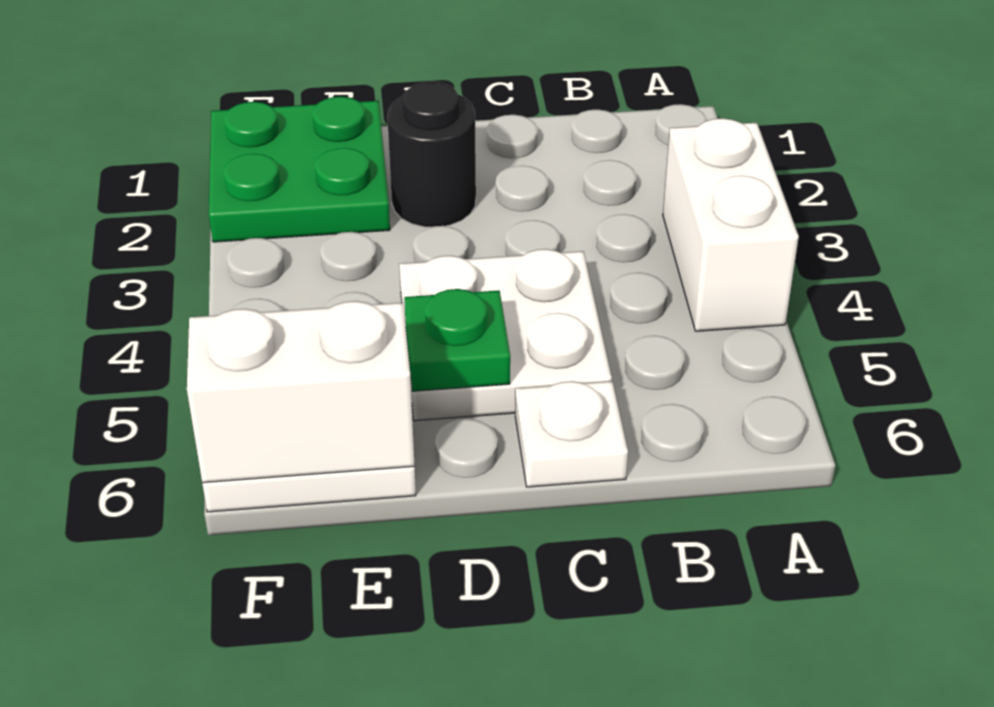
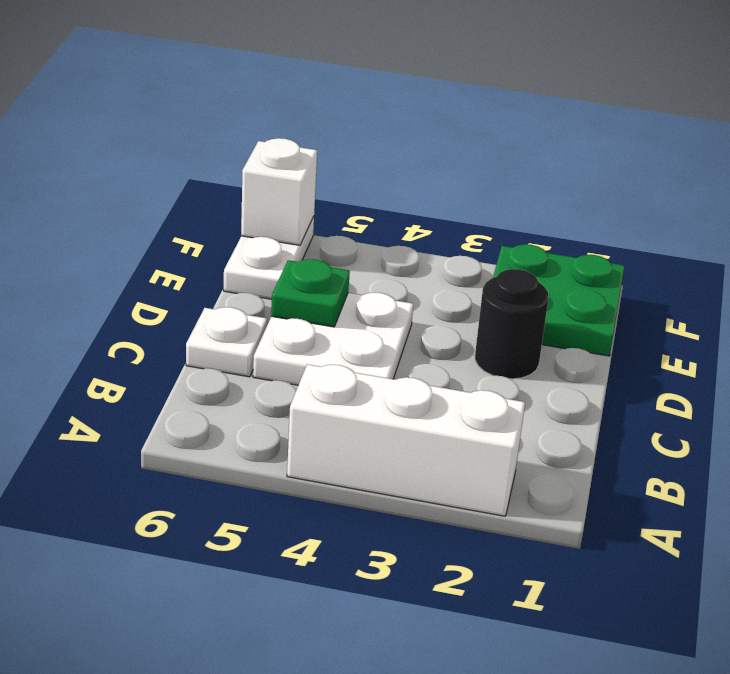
white brick A3:A4 level 1 -> white brick A2:A4 level 1
white brick E6:F6 level 2 -> white brick F6 level 2

